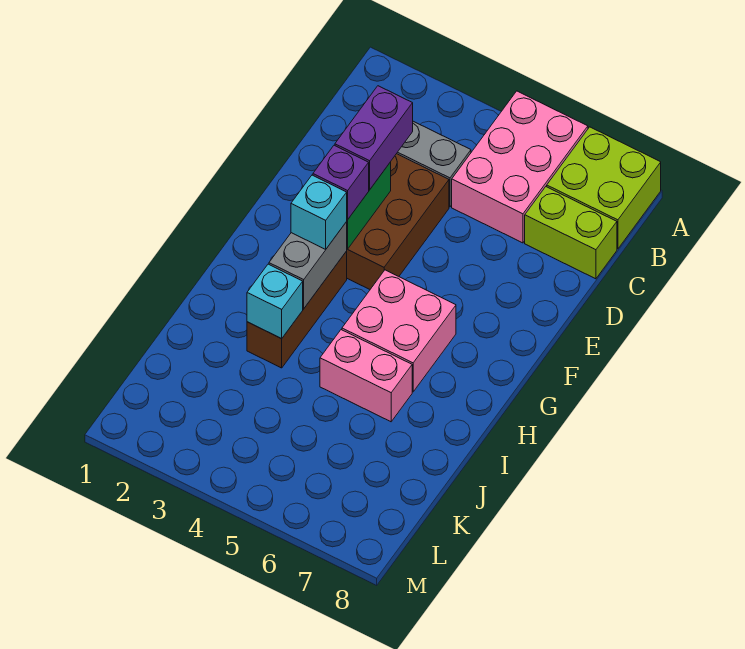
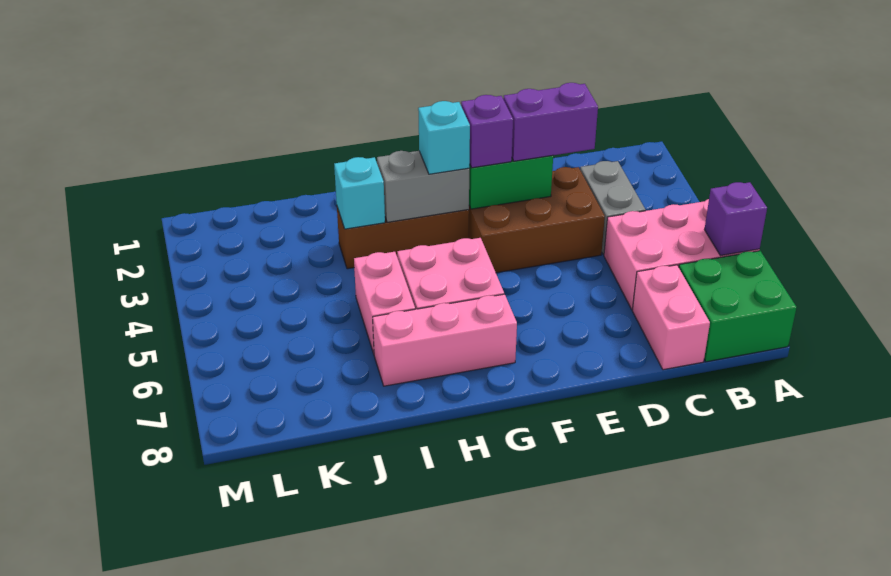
none -> purple brick A6 level 2
lime brick A7:B8 level 1 -> green brick A7:B8 level 1
lime brick C7:C8 level 1 -> pink brick C7:C8 level 1
none -> pink brick G7:I7 level 1

